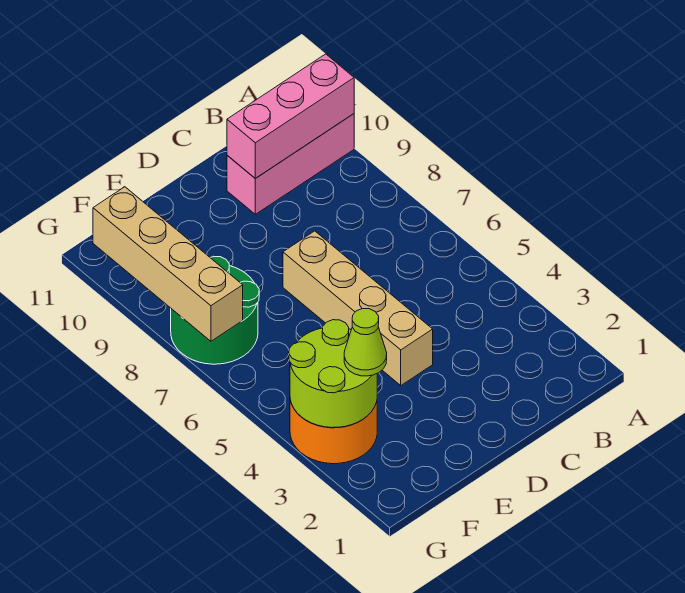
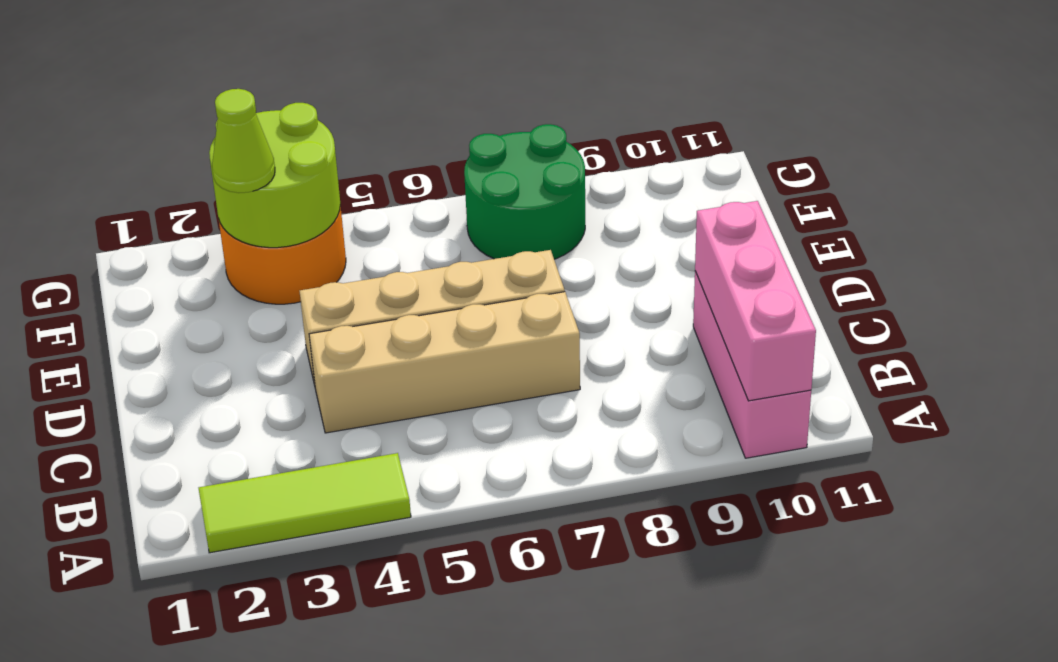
none -> lime tile A2:A4 level 1
tan brick G7:G10 level 2 -> tan brick C4:C7 level 1

